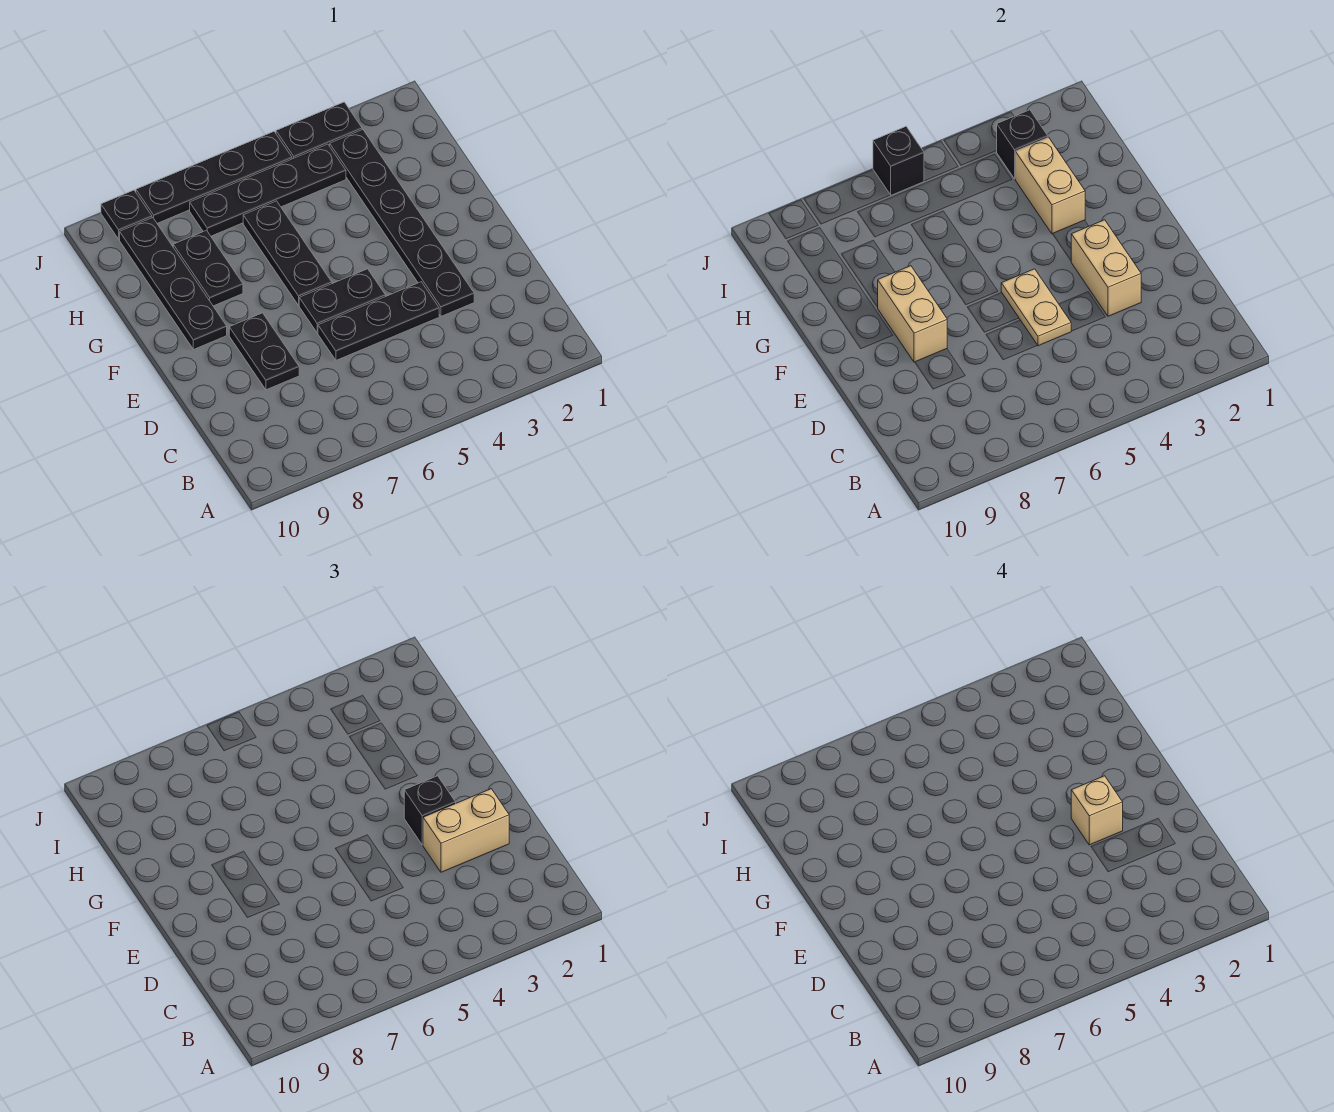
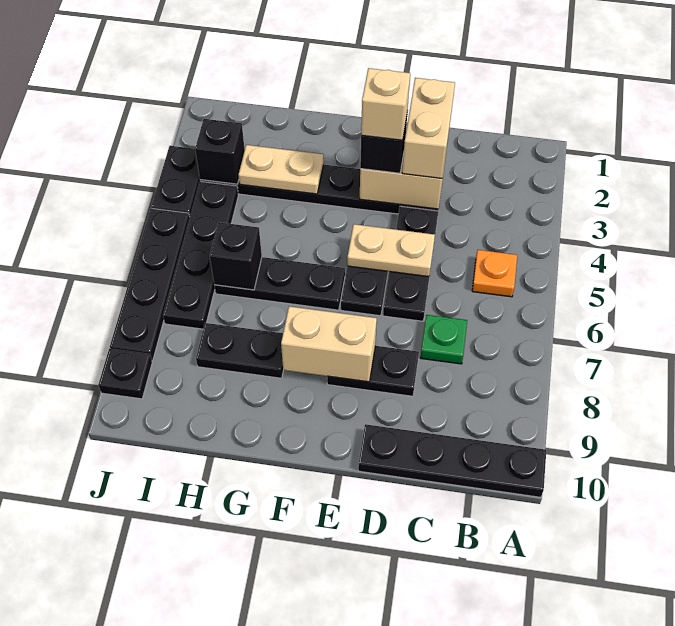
none -> orange plate B5 level 1
none -> green plate C7 level 1
black plate F9:I9 level 1 -> black plate A10:D10 level 1
tan brick G3:H3 level 2 -> tan plate G3:H3 level 2
black brick J6 level 2 -> black brick H6 level 2

